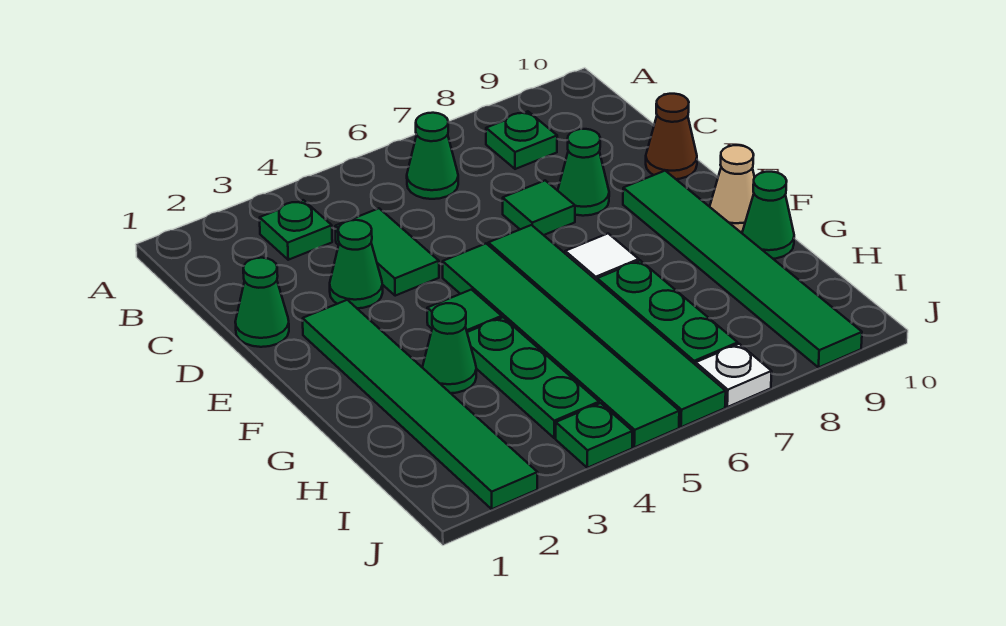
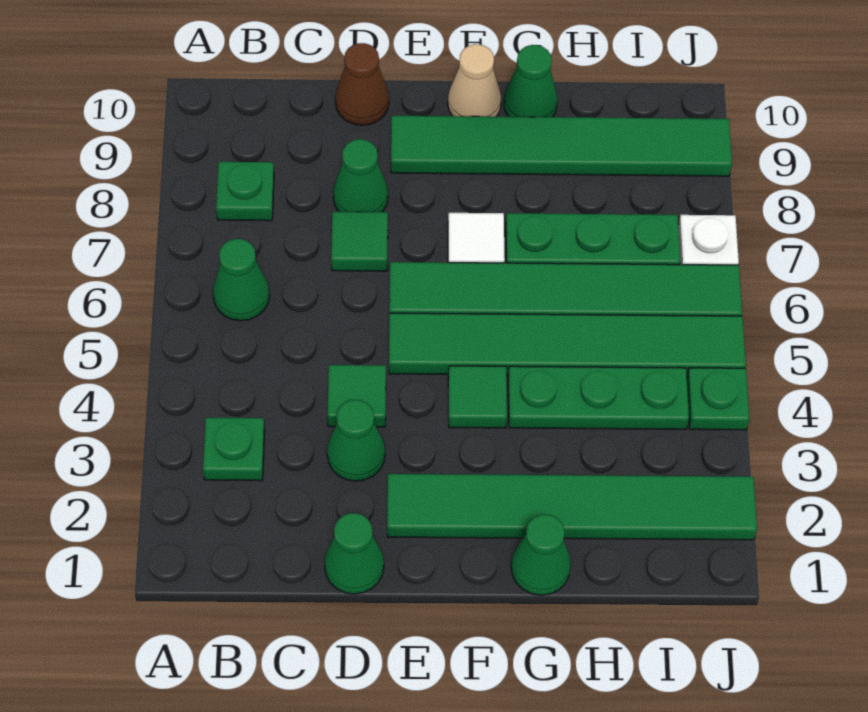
green tile C4:D4 level 1 -> green tile D4 level 1
green cone G3 level 1 -> green cone G1 level 1

